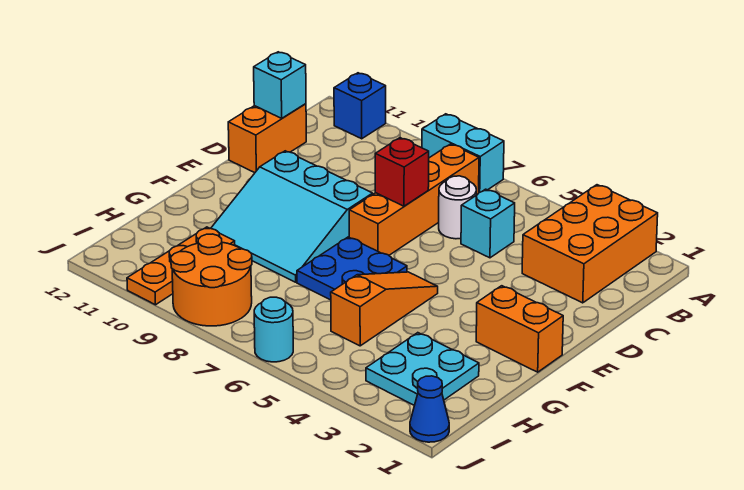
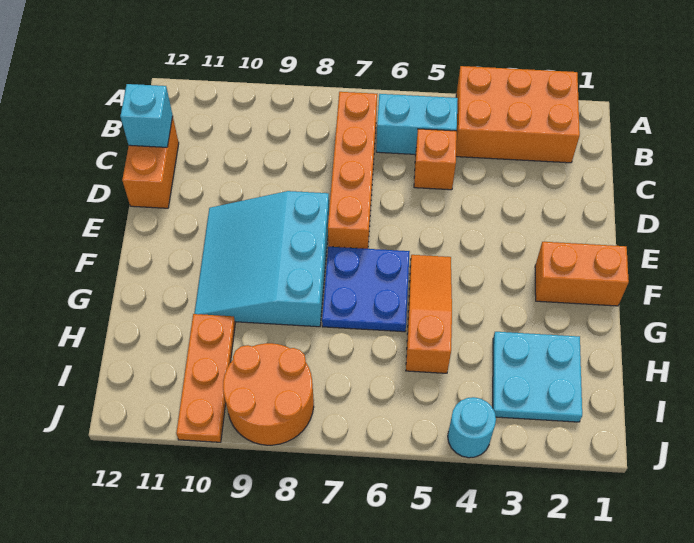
orange brick A2:C3 level 1 -> orange brick A2:B4 level 1
cyan brick A7:A8 level 1 -> cyan brick B5:B6 level 1
blue brick A11 level 1 -> none
cyan brick C5 level 1 -> orange brick C5 level 1
white round brick C6 level 1 -> none
red brick D7 level 2 -> none
cyan slope E8:G10 level 1 top E -> cyan slope E8:G10 level 1 top 8
blue cone J1 level 1 -> none
cyan round brick J6 level 1 -> cyan round brick J4 level 1

